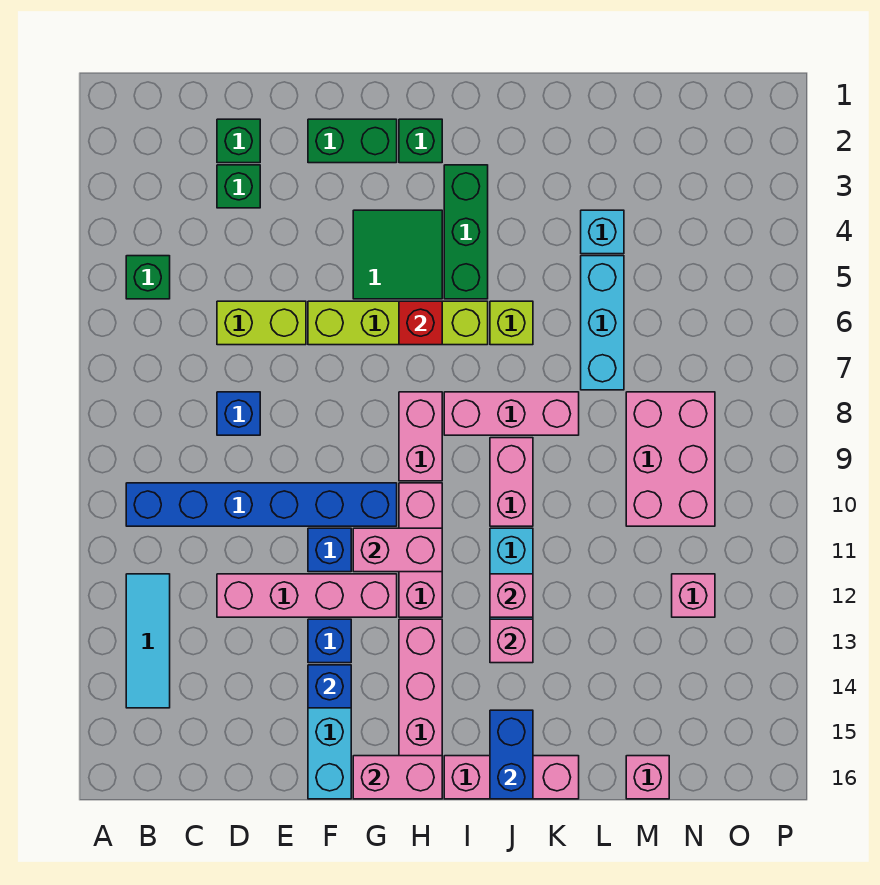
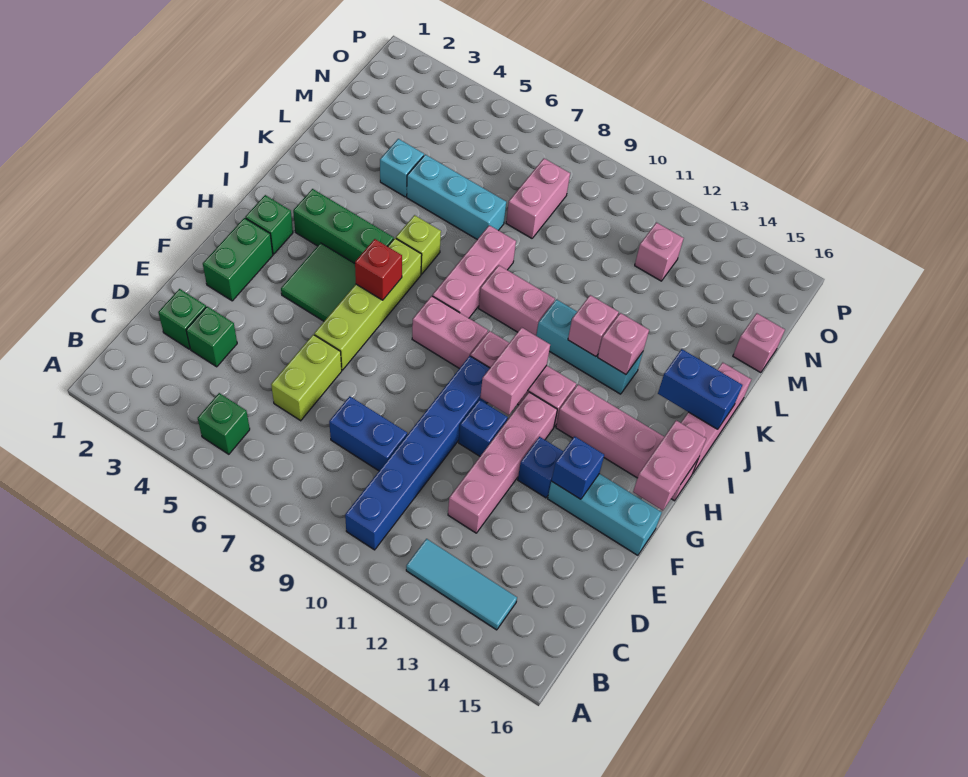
blue brick D8 level 1 -> blue brick D8:D9 level 1
pink brick M8:N10 level 1 -> pink brick M8:N8 level 1

